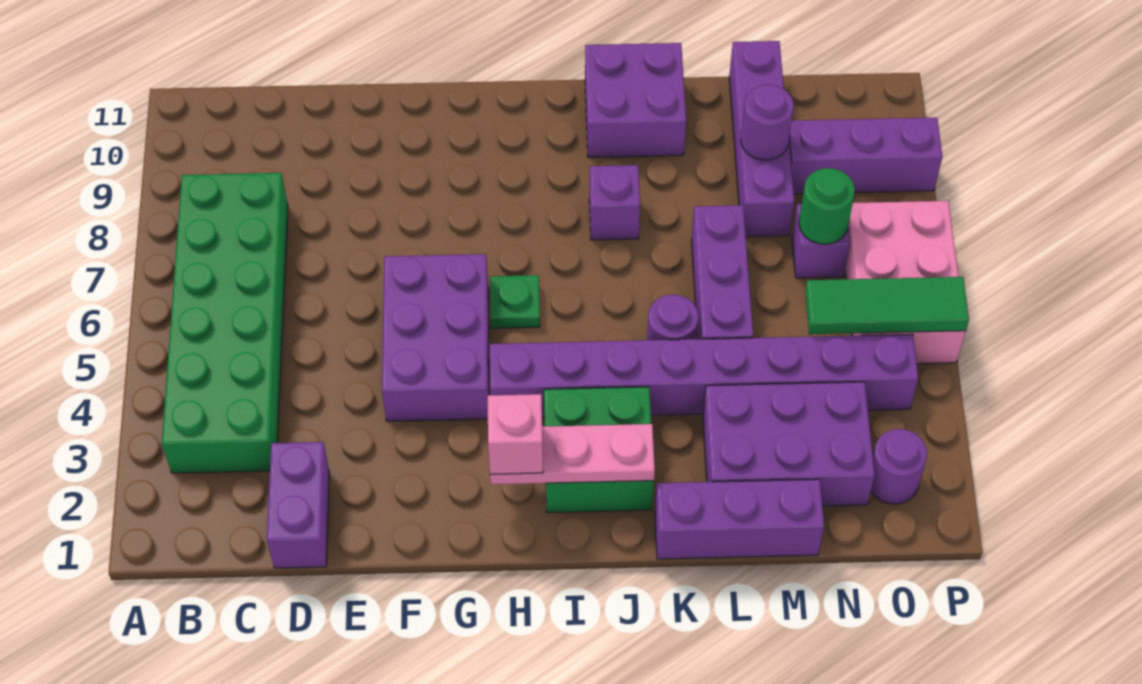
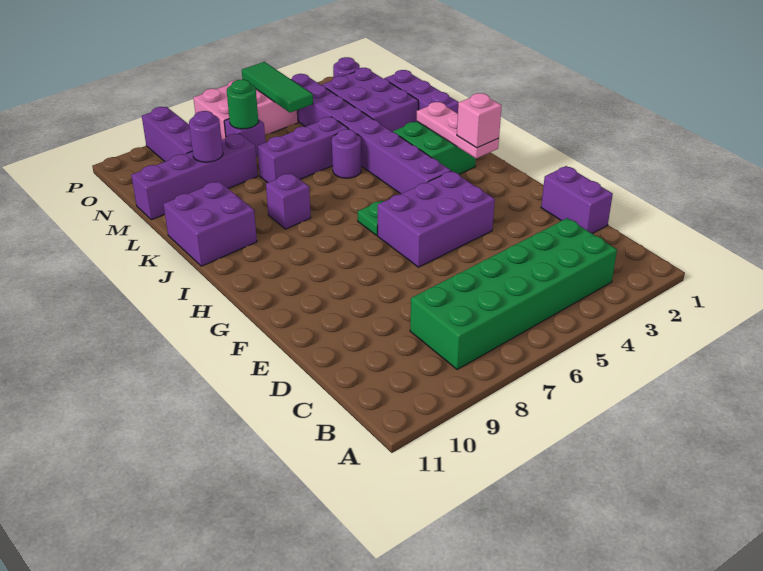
purple brick D1:D2 level 1 -> purple brick D1:E1 level 1

